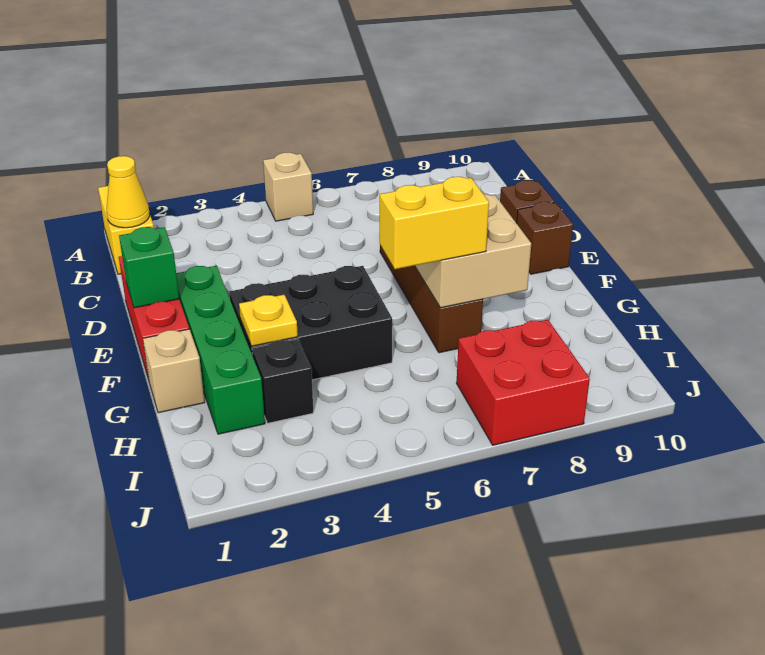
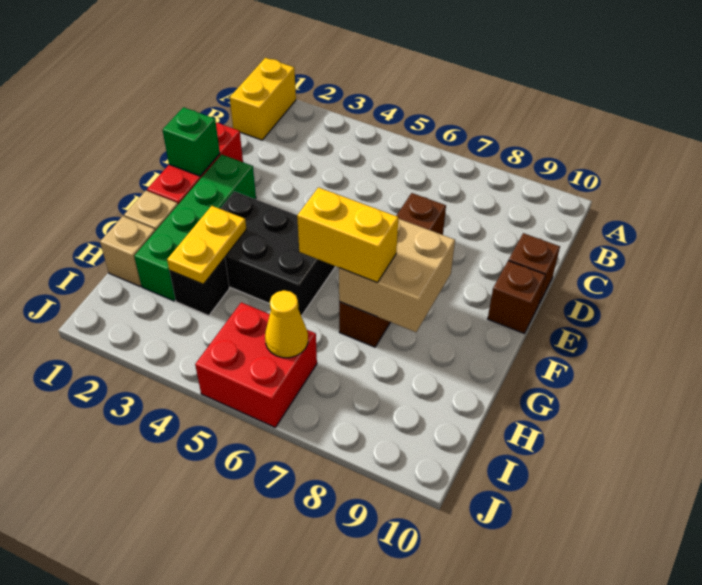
tan brick A5 level 1 -> tan brick H1 level 1
yellow cone B1 level 2 -> yellow cone I6 level 2
yellow plate G3 level 2 -> yellow plate G3:H3 level 2
red brick I7:J8 level 1 -> red brick I5:J6 level 1

